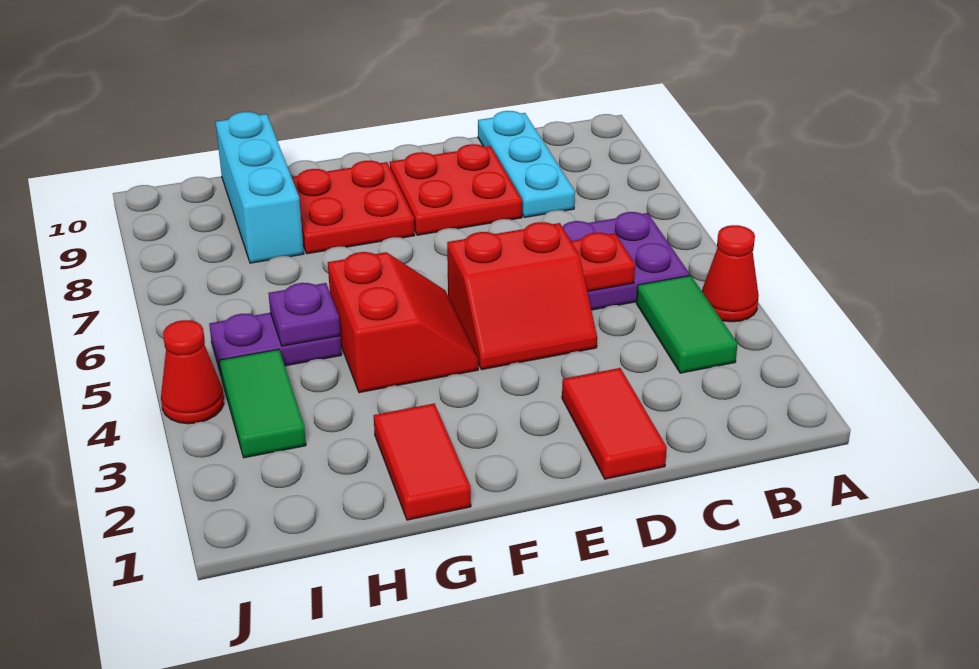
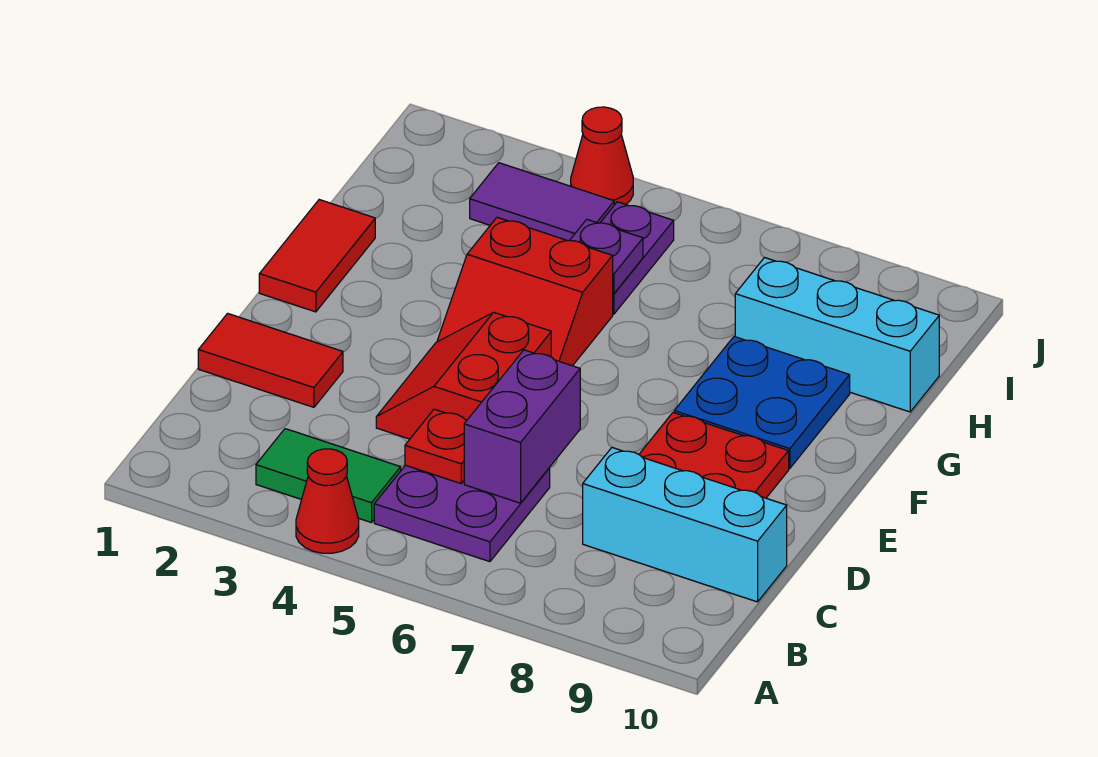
none -> purple brick C6:D6 level 2
cyan plate C8:C10 level 1 -> cyan brick C8:C10 level 1
red plate F8:G9 level 1 -> blue plate F8:G9 level 1
red tile G1:G2 level 1 -> red tile F1:G1 level 1
green tile I3:I4 level 1 -> purple tile I3:I4 level 1

